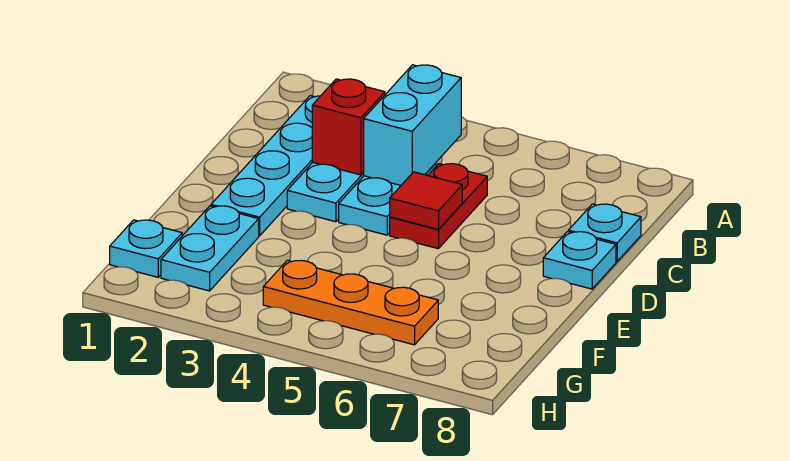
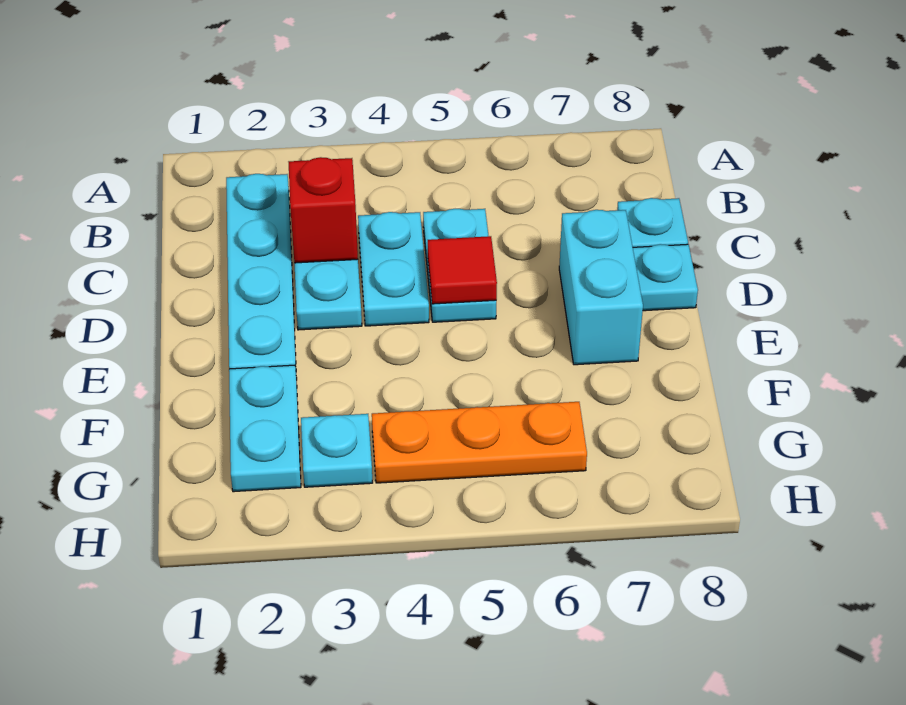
cyan brick B4:C4 level 2 -> cyan brick D7:E7 level 1
red plate C5:D5 level 1 -> cyan plate C5:D5 level 1
cyan plate G1 level 1 -> cyan plate G3 level 1

